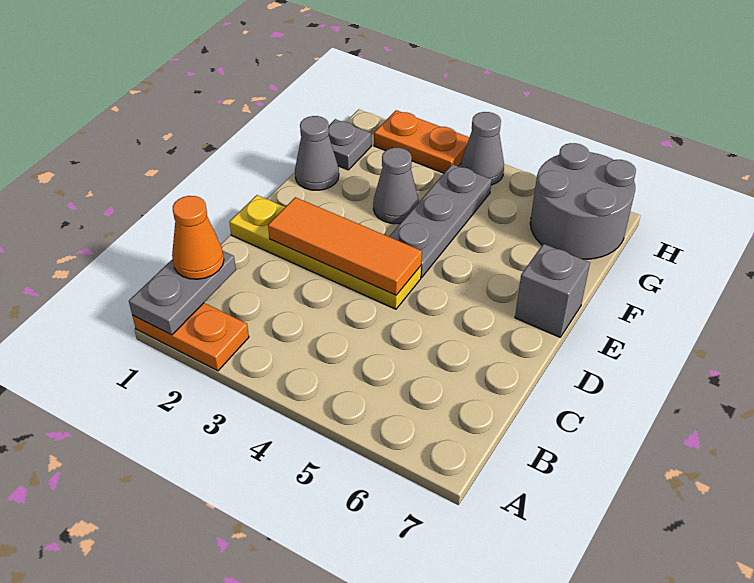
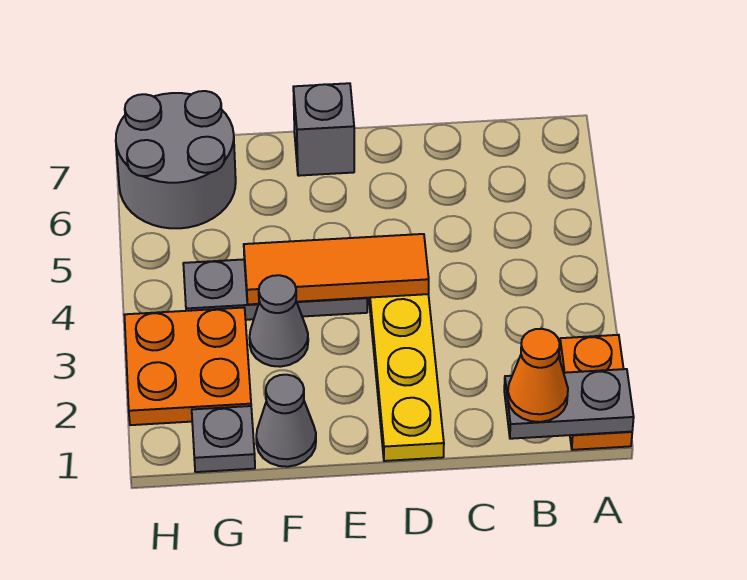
orange tile D2:D4 level 2 -> orange tile D4:F4 level 2
orange plate H2:H3 level 1 -> orange plate G2:H3 level 1
grey cone H4 level 1 -> none

